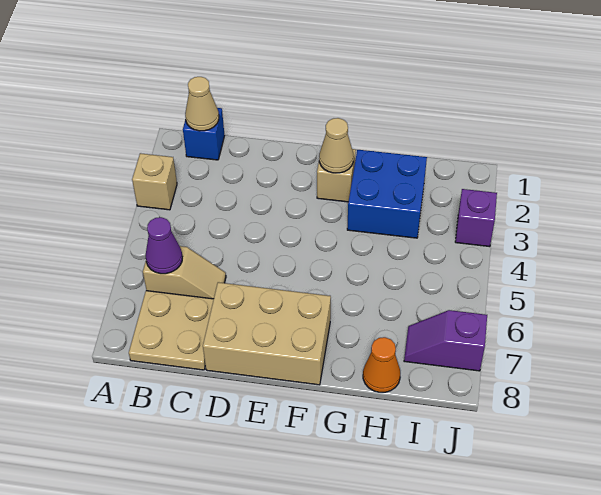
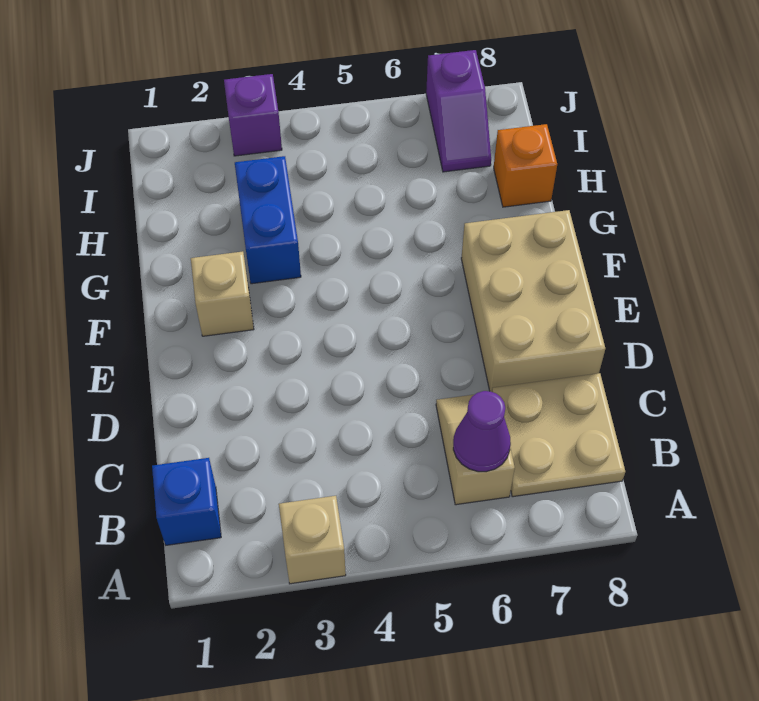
tan cone B1 level 2 -> none
tan cone F2 level 2 -> none
blue brick G2:H3 level 1 -> blue brick G3:H3 level 1
orange cone H8 level 1 -> orange brick H8 level 1

